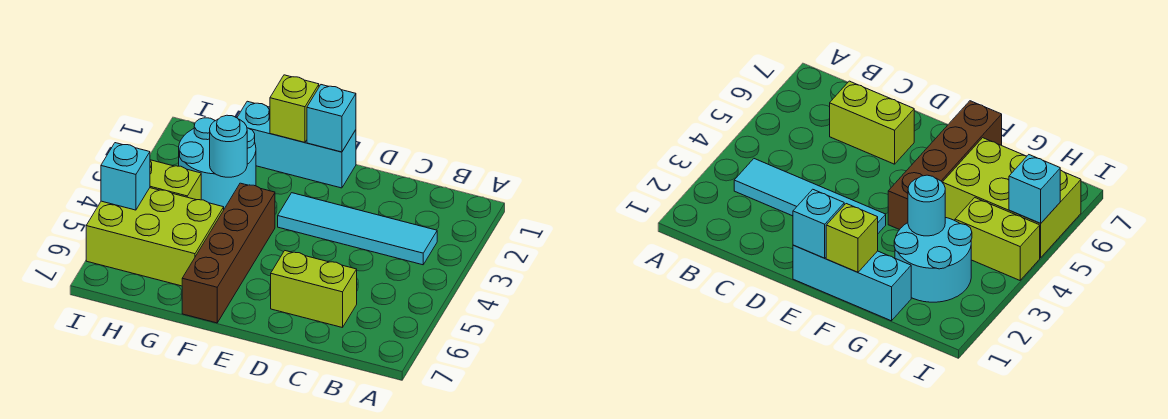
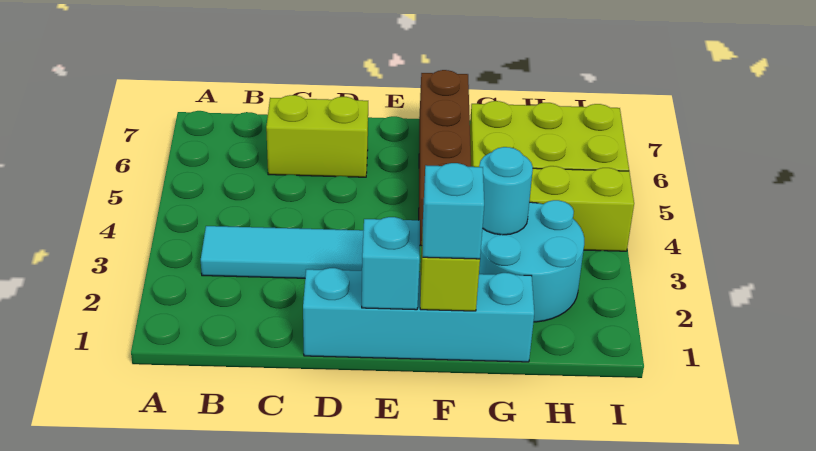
cyan brick E1:G1 level 1 -> cyan brick D1:G1 level 1
cyan brick I5 level 2 -> cyan brick F1 level 3

